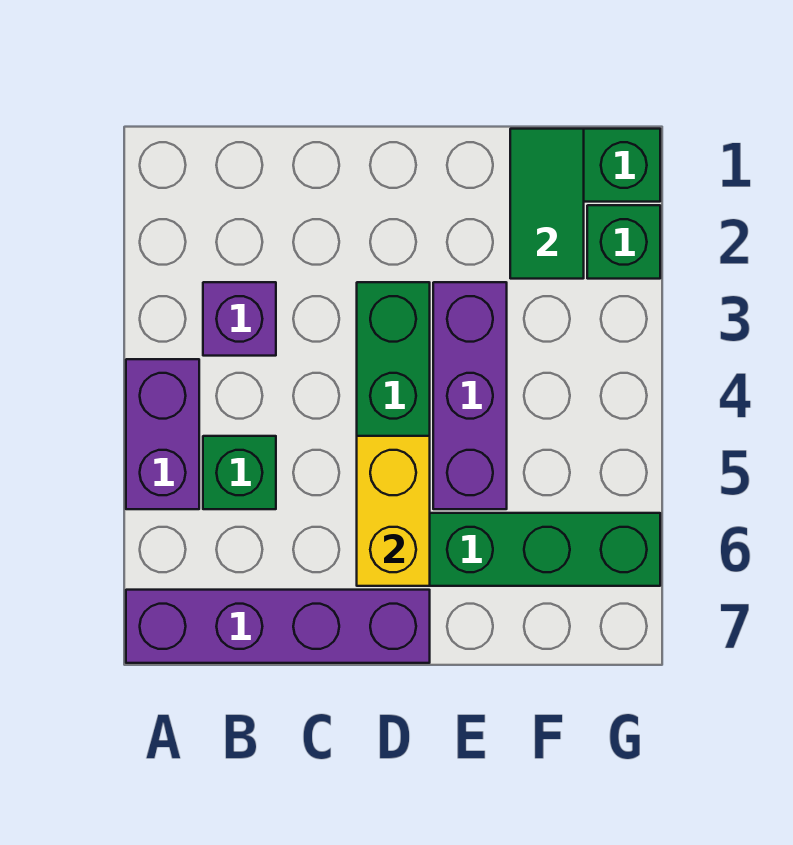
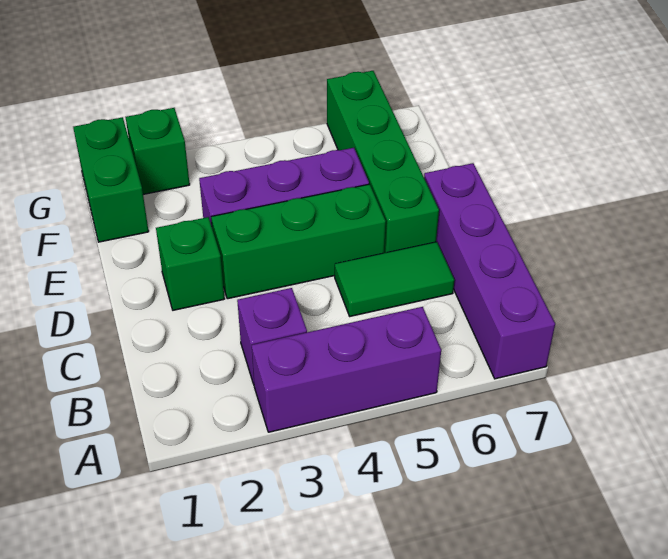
purple brick A4:A5 level 1 -> purple brick A3:A5 level 1
green brick B5 level 1 -> green brick D2 level 1
yellow brick D5:D6 level 2 -> none
green tile F1:F2 level 2 -> green tile C5:C6 level 1

